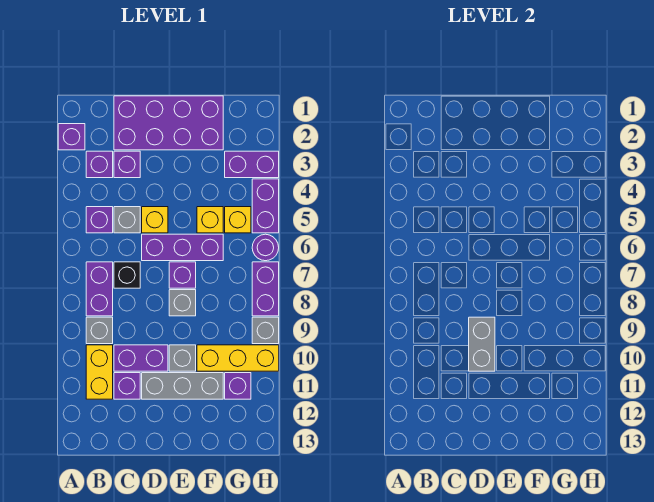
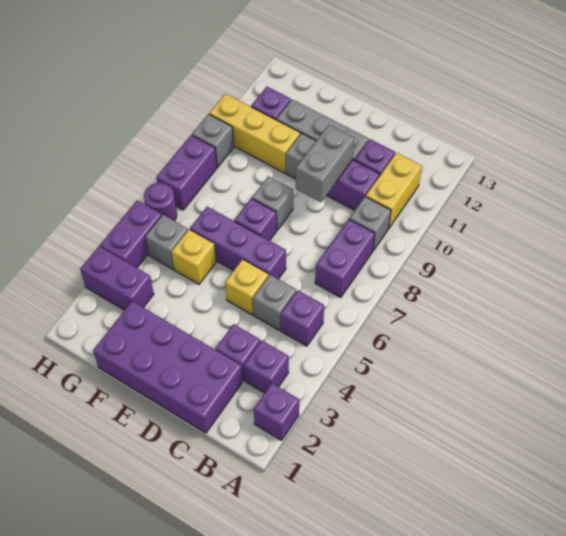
black brick C7 level 1 -> none
yellow brick G5 level 1 -> grey brick G5 level 1

